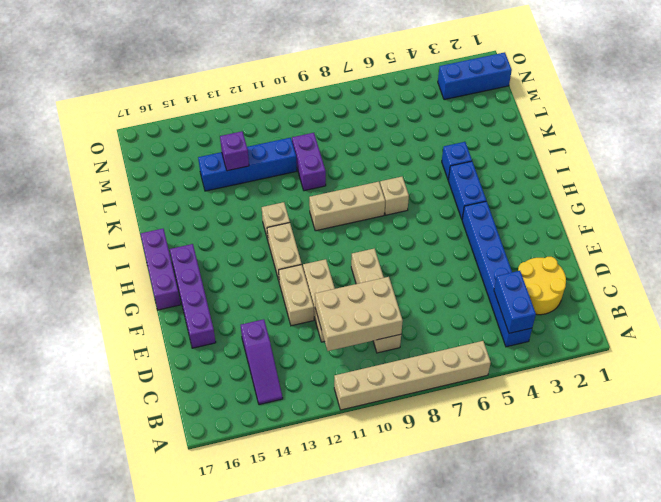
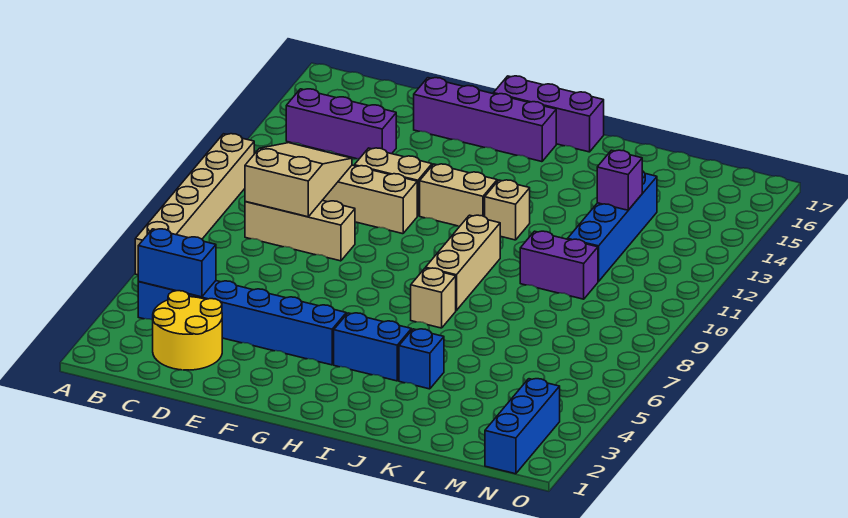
purple slope B14:D14 level 1 top D -> purple brick B14:D14 level 1
tan brick C9:F9 level 1 -> tan brick C9:E9 level 1
tan brick C9:D11 level 2 -> tan slope C9:D11 level 2 top 9

